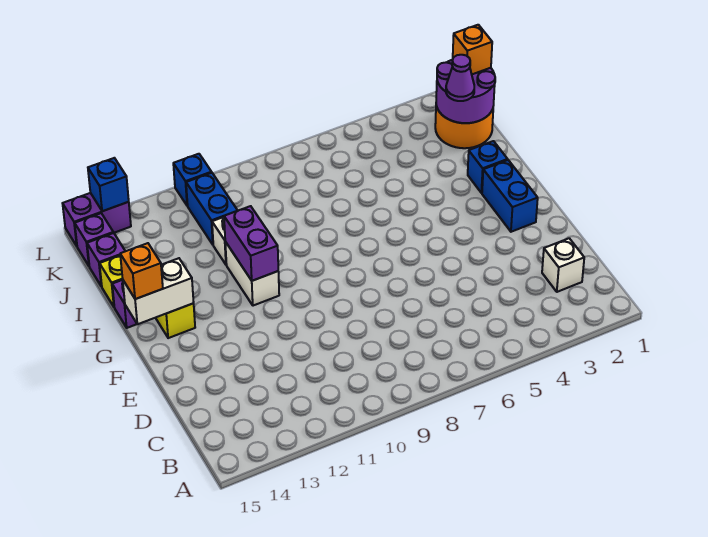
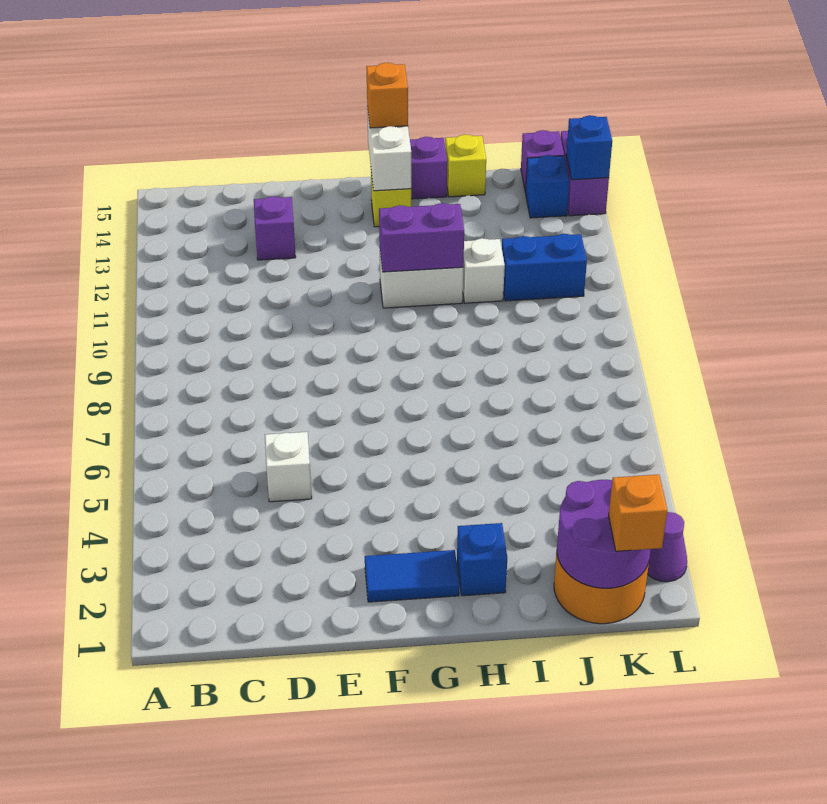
white brick C2 level 1 -> white brick D5 level 1
blue brick F2:G2 level 1 -> blue tile F2:G2 level 1
purple cone J2 level 3 -> purple cone L2 level 1
purple brick J15 level 1 -> purple brick D13 level 1
blue brick L11 level 1 -> blue brick K14 level 1

